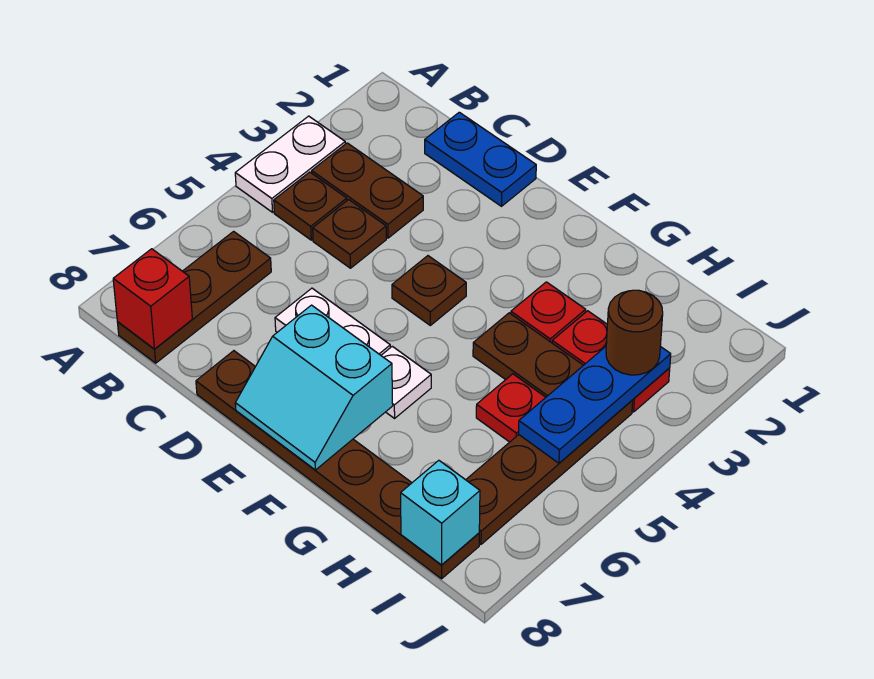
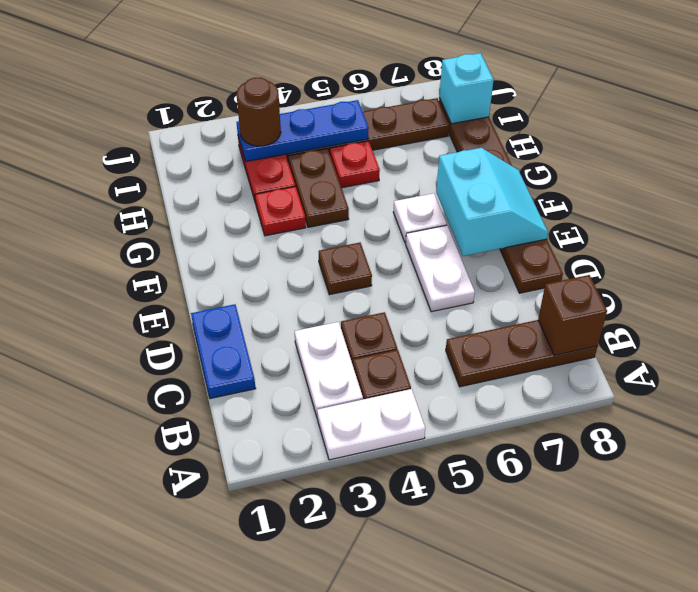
brown plate B3:C3 level 1 -> white plate B3:C3 level 1
red brick B8 level 2 -> brown brick B8 level 2

